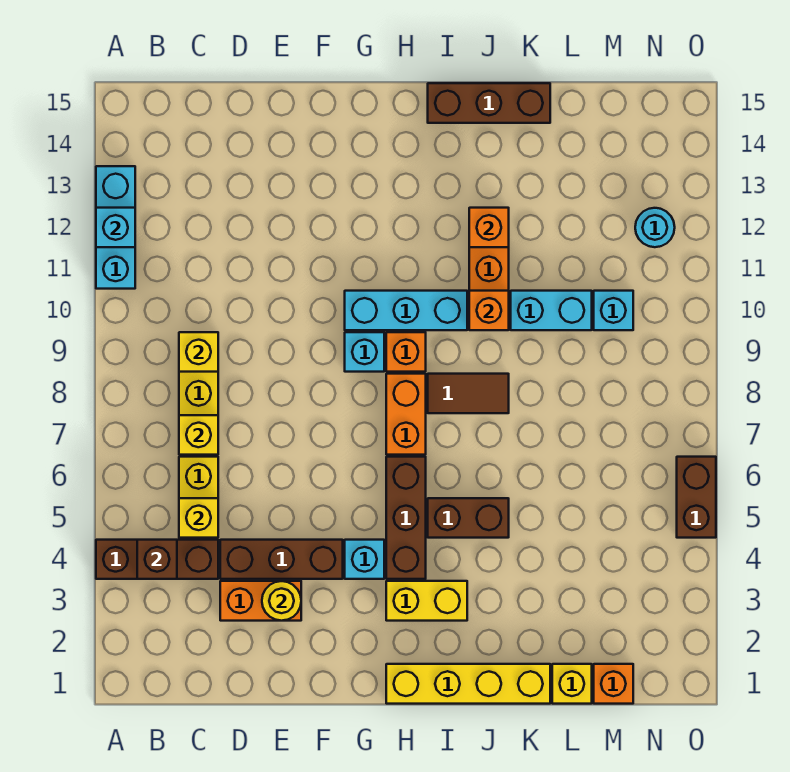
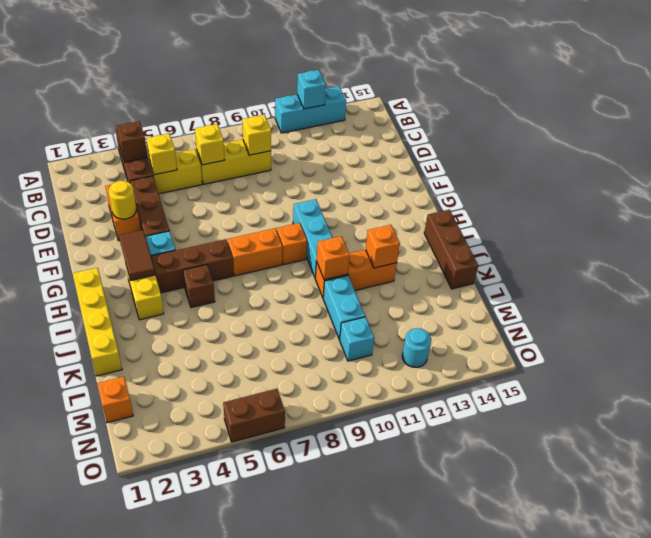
cyan brick G9 level 1 -> none
brown brick I5:J5 level 1 -> brown brick I5 level 1
brown tile I8:J8 level 1 -> brown tile G3:H3 level 2
yellow brick L1 level 1 -> none

